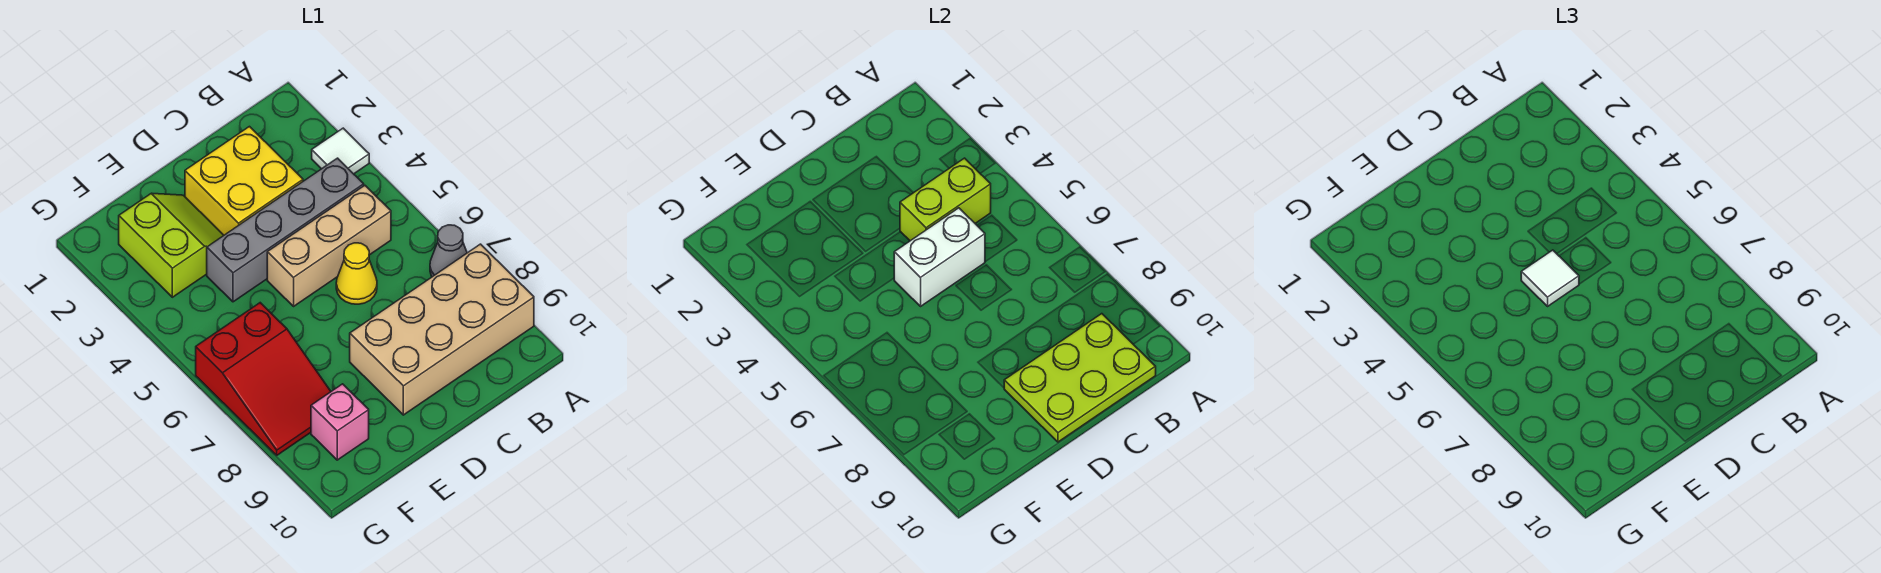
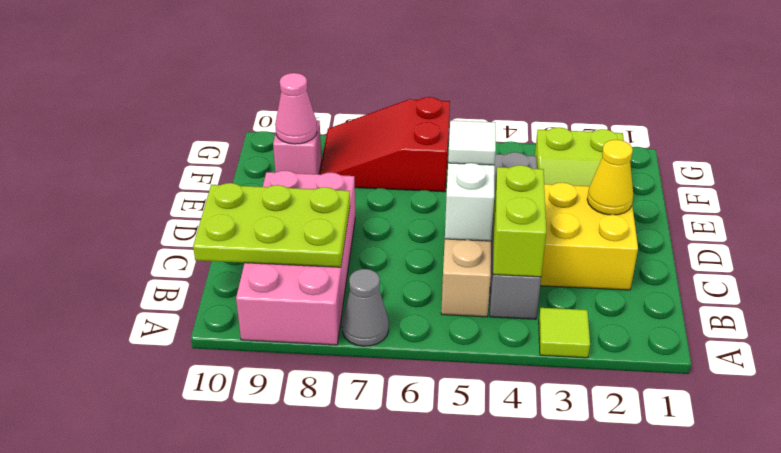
white tile A3 level 1 -> lime tile A3 level 1
tan brick A8:D9 level 1 -> pink brick A8:D9 level 1
lime plate B9:D10 level 2 -> lime plate B8:C10 level 2
yellow cone C6 level 1 -> yellow cone D2 level 2
none -> pink cone F9 level 2

